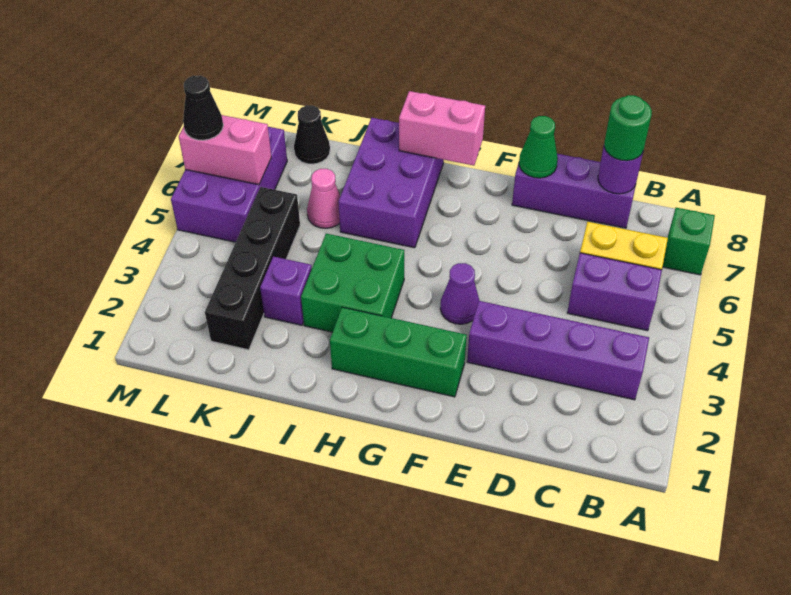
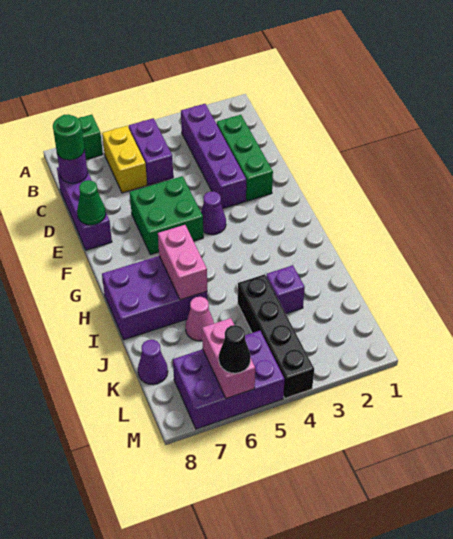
green brick F2:H2 level 1 -> green brick C2:E2 level 1
pink brick G8:H8 level 2 -> pink brick H6:I6 level 2
green brick H3:I4 level 1 -> green brick E5:F6 level 1
black brick K2:K5 level 1 -> black brick J4:M4 level 1
black cone K8 level 1 -> purple cone K8 level 1

